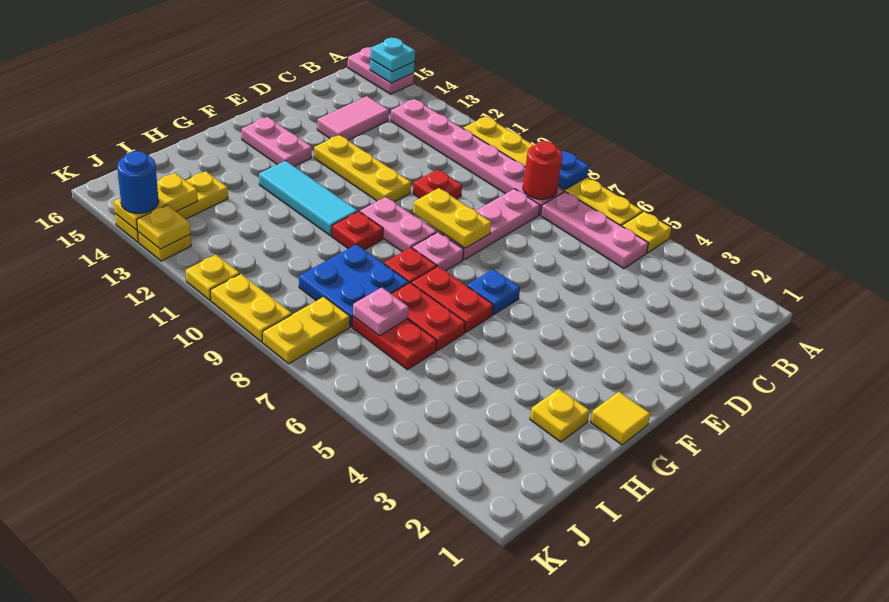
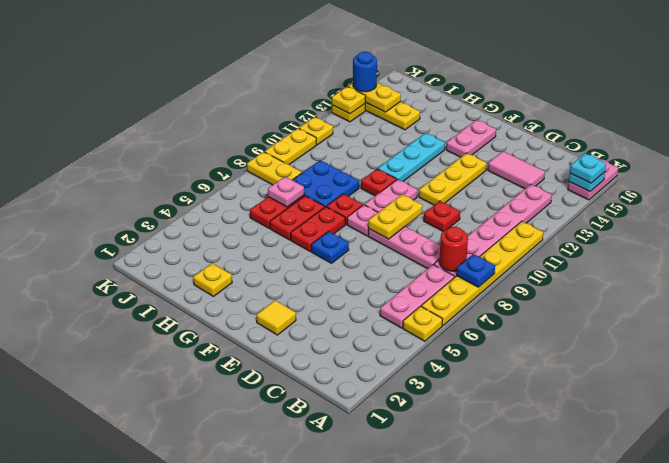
yellow tile G1 level 1 -> yellow tile E2 level 1
cyan tile G11:G13 level 1 -> cyan plate G11:G13 level 1

